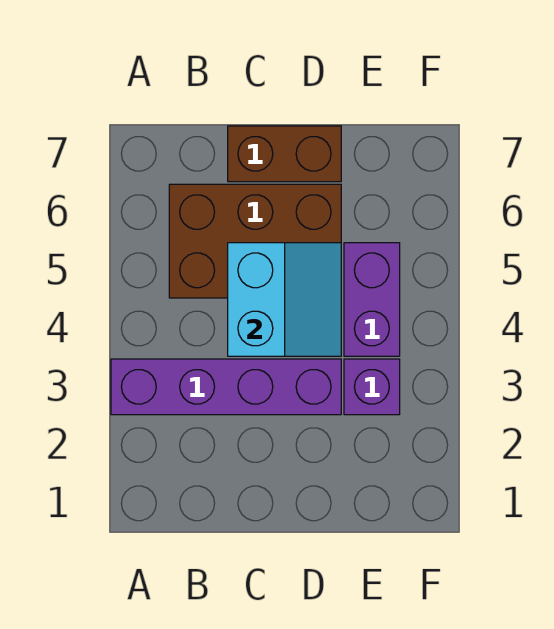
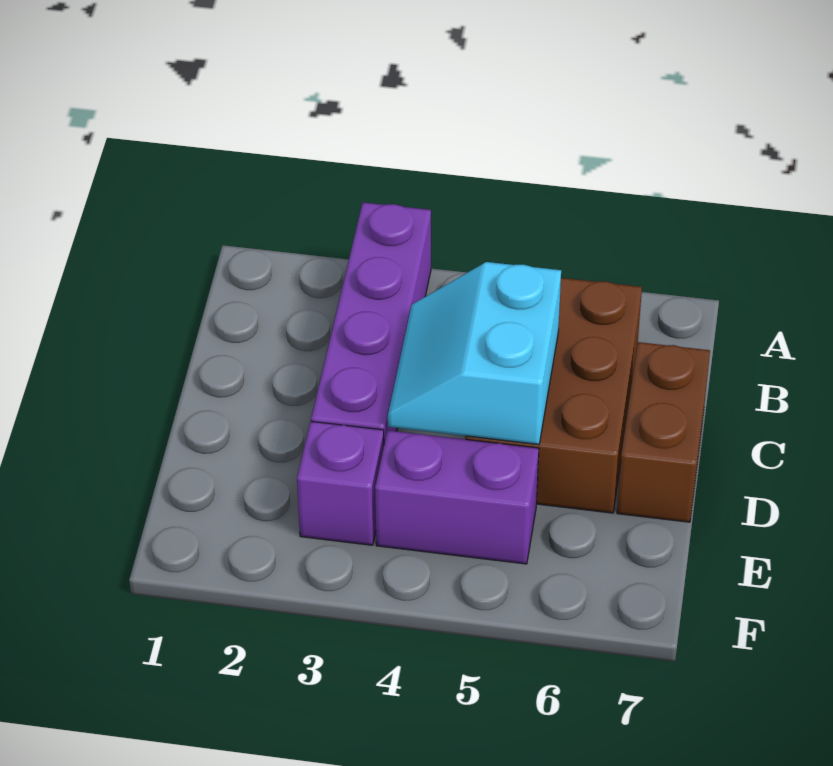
cyan slope C4:D5 level 2 top C -> cyan slope C4:D5 level 2 top 5

